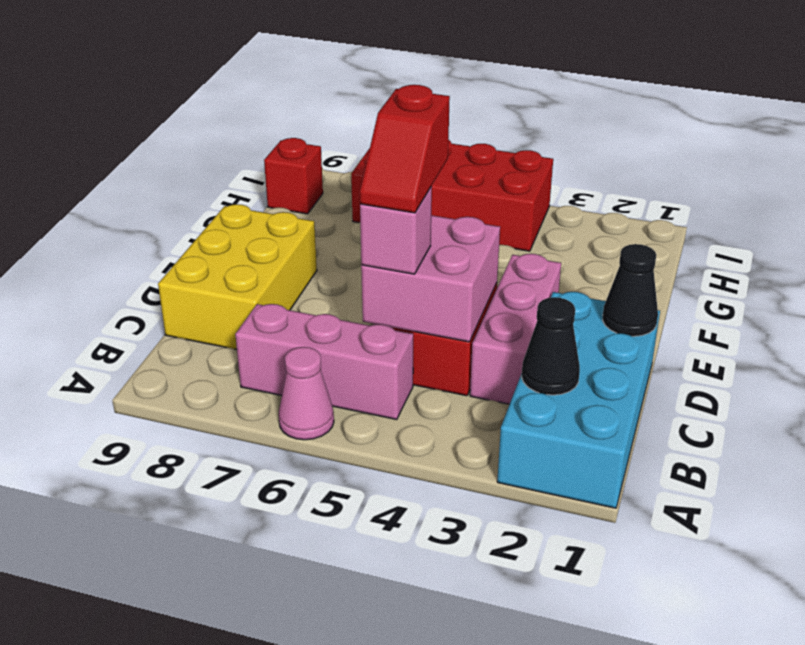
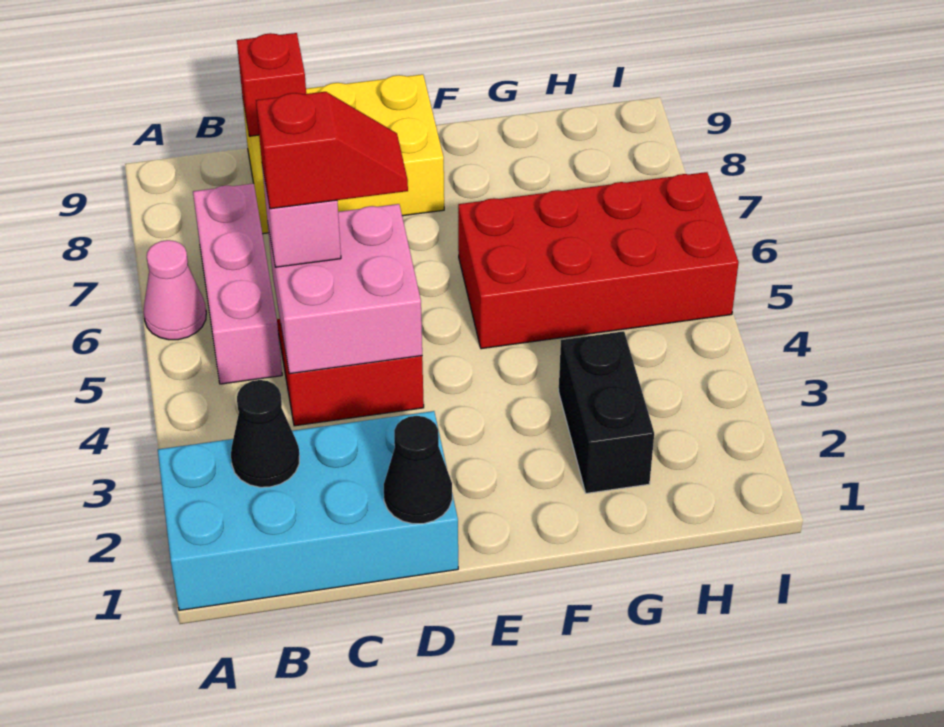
pink brick C3:E3 level 1 -> none
red slope C5:D5 level 4 top D -> red slope C5:D5 level 4 top C
none -> black brick G2:G3 level 1
red brick H4:I7 level 1 -> red brick F5:I6 level 1
red brick H9 level 1 -> red brick C9 level 2

